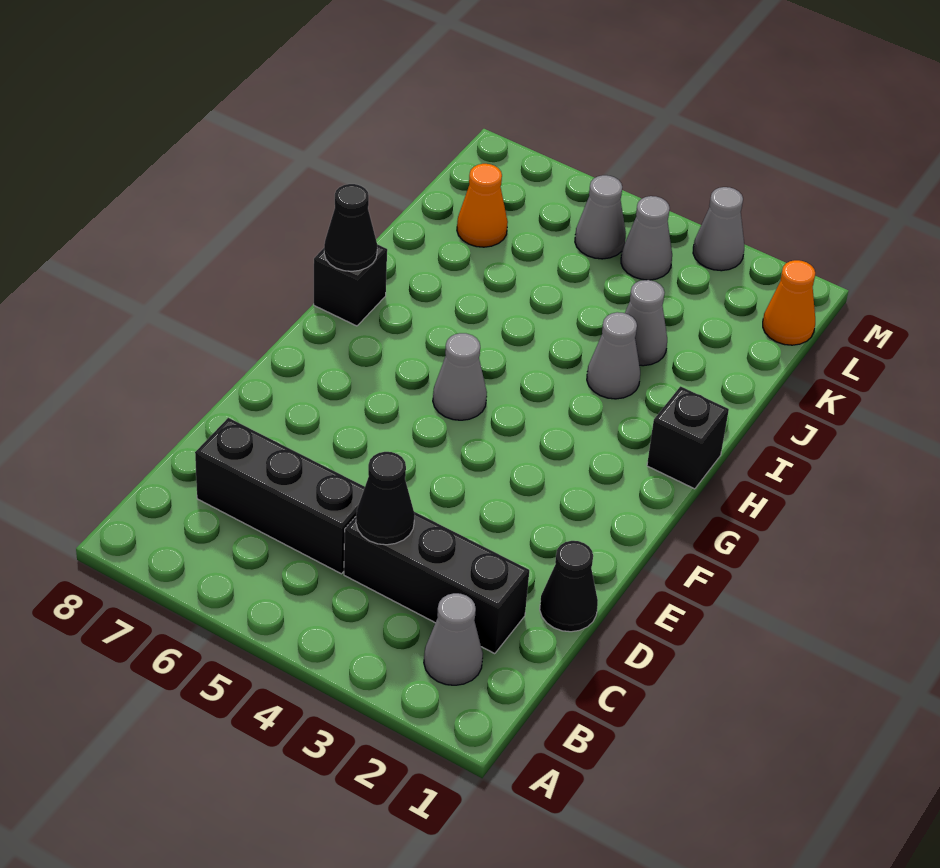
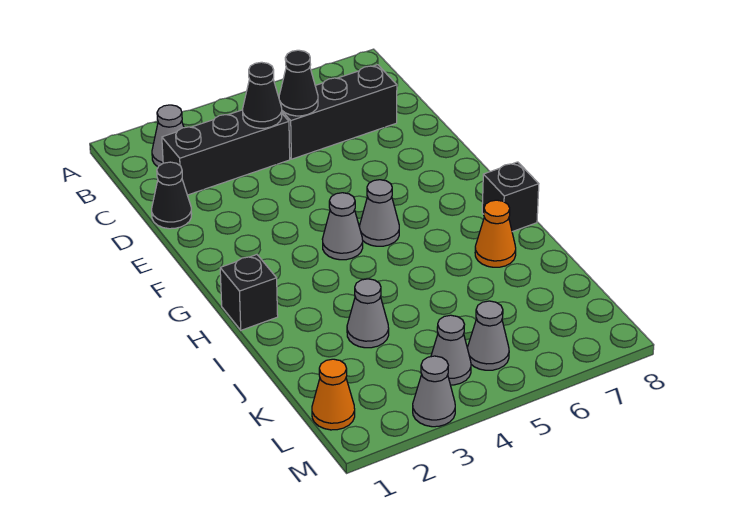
black cone H8 level 2 -> black cone C5 level 2
grey cone I3 level 1 -> grey cone G4 level 1
orange cone K7 level 1 -> orange cone I7 level 1

